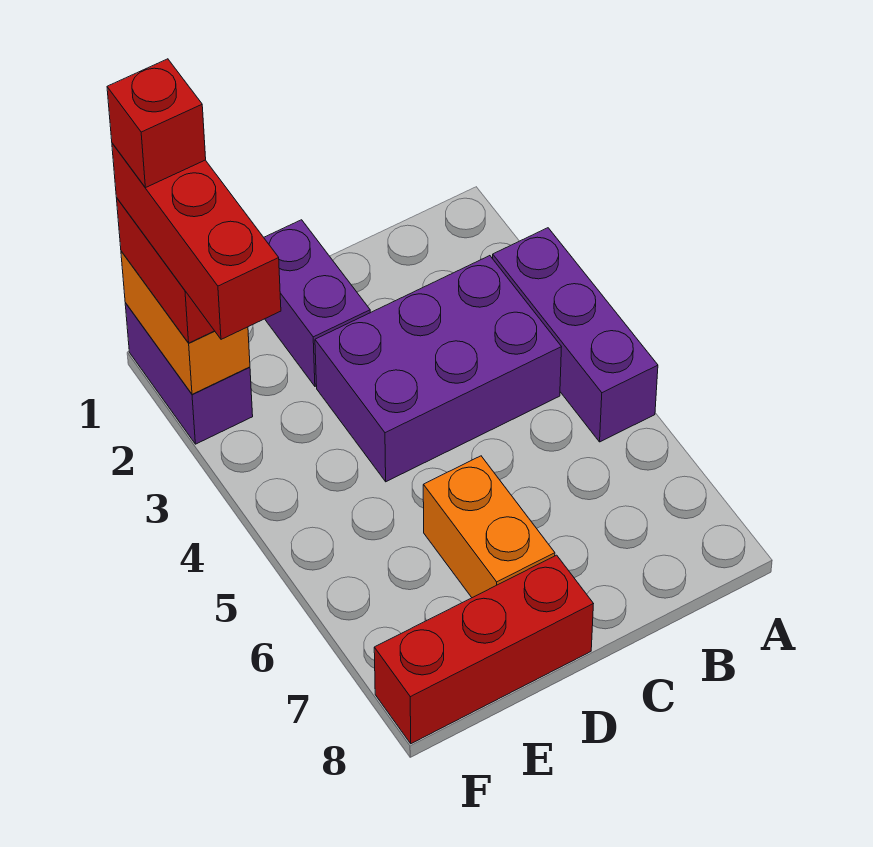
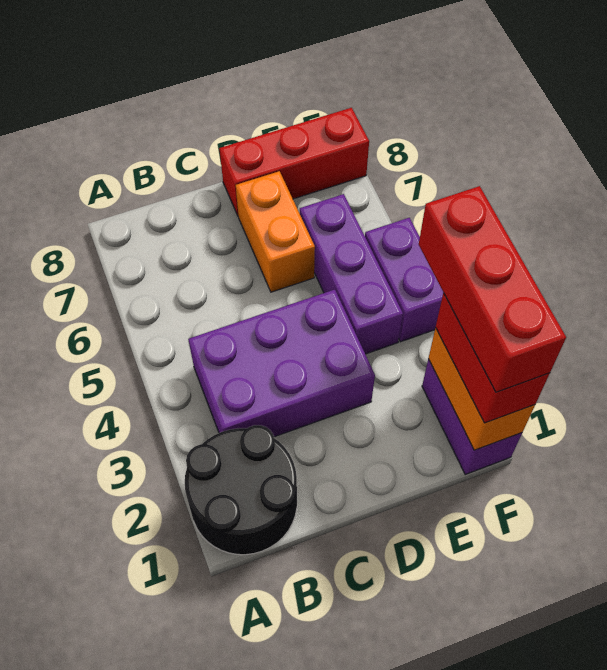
none -> black round brick A1:B2 level 1
purple brick A3:A5 level 1 -> purple brick E4:E6 level 1
purple brick D1:D2 level 1 -> purple brick F4:F5 level 1
red brick F1 level 5 -> none

